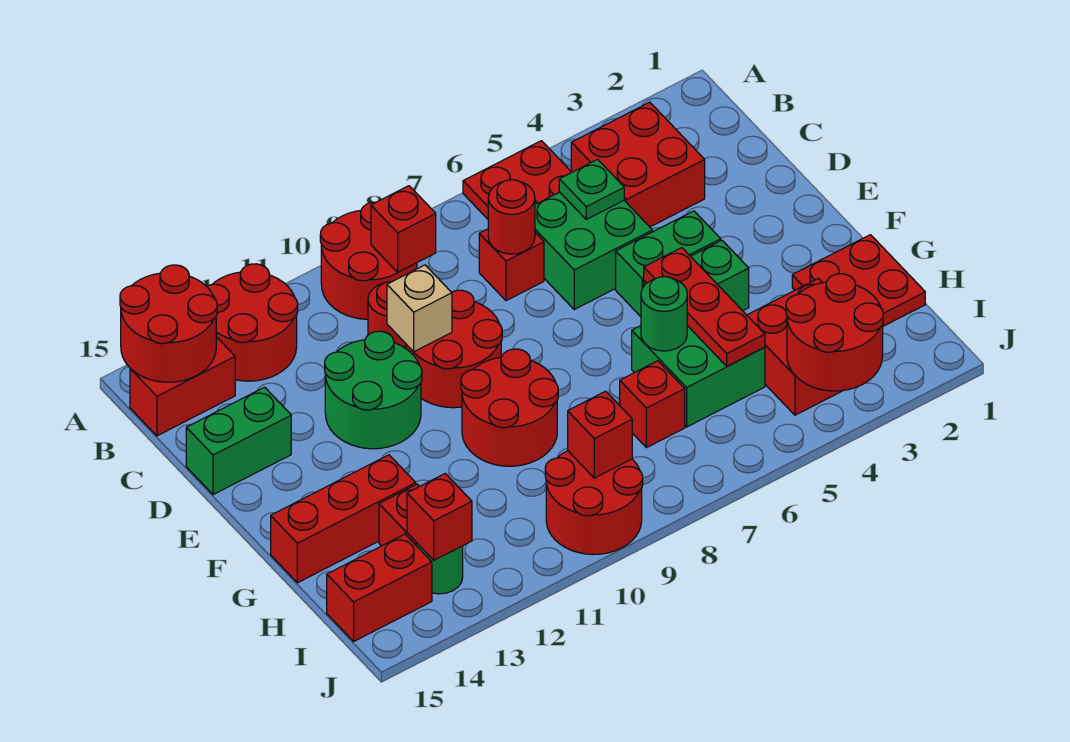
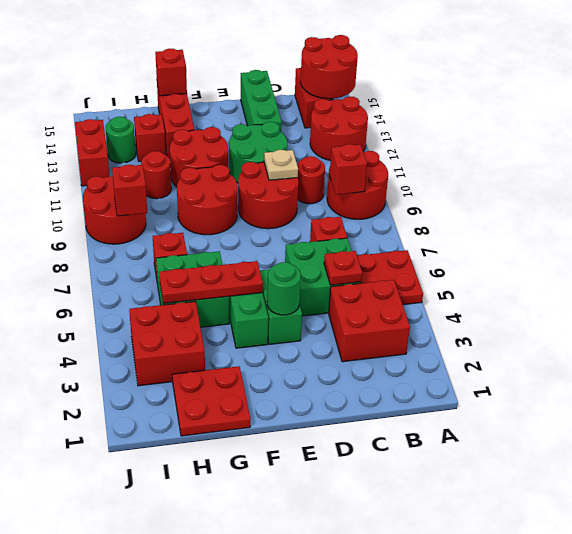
green plate C5 level 2 -> red plate C5 level 2
red round brick C7 level 2 -> red round brick H11 level 1
tan brick D10 level 2 -> tan plate D10 level 2
green brick D14:D15 level 1 -> green brick D13:D15 level 1
green round brick G6 level 2 -> green round brick E4 level 2
red round brick I3:J4 level 2 -> red round brick F11:G12 level 1
red brick I13 level 2 -> red brick G15 level 2
red brick I14:I15 level 1 -> red brick J12:J13 level 1

